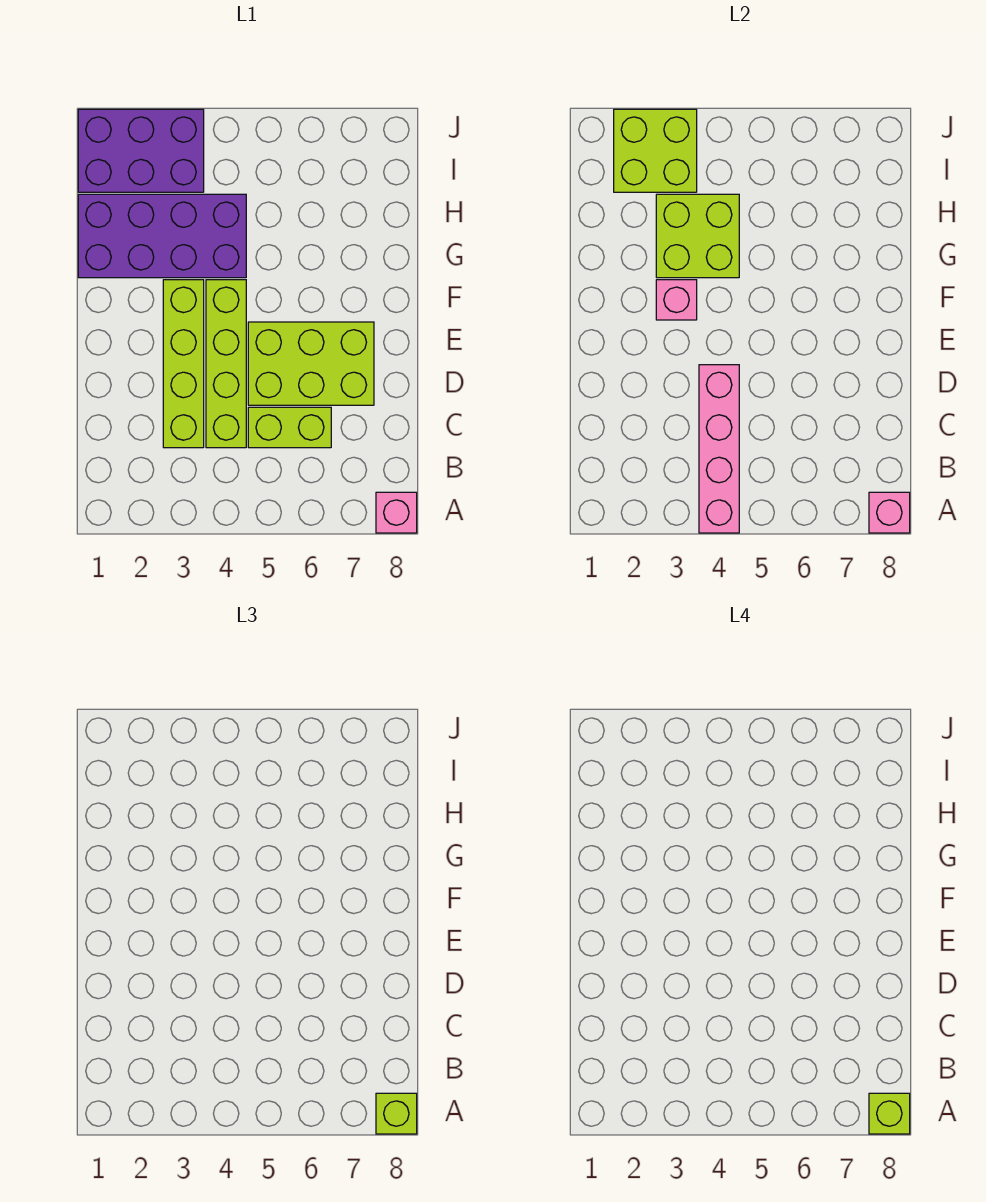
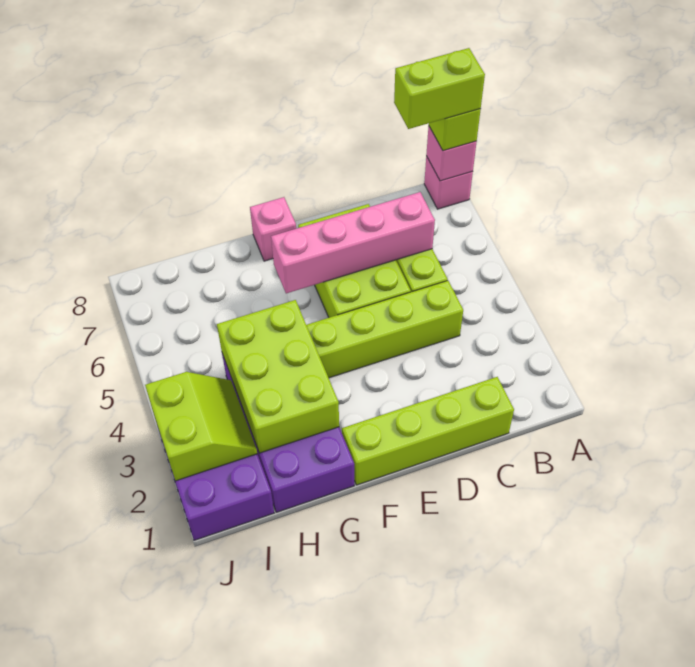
pink brick A4:D4 level 2 -> pink brick C6:F6 level 2
lime brick A8 level 4 -> lime brick A8:B8 level 4
lime brick C3:F3 level 1 -> lime brick C1:F1 level 1
pink brick F3 level 2 -> pink brick F8 level 1
lime brick G3:H4 level 2 -> lime brick G2:H4 level 2
lime brick I2:J3 level 2 -> lime slope I2:J3 level 2 top J

